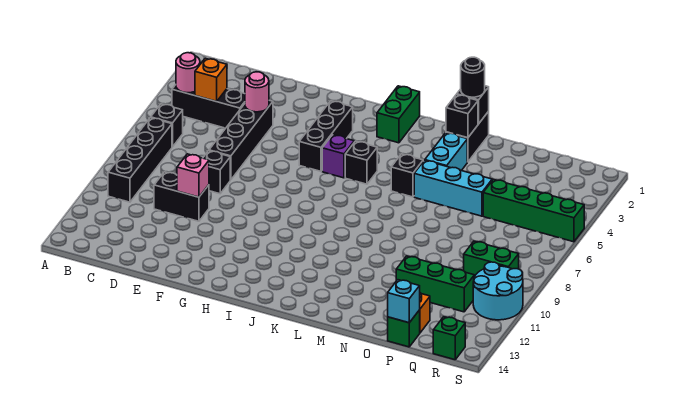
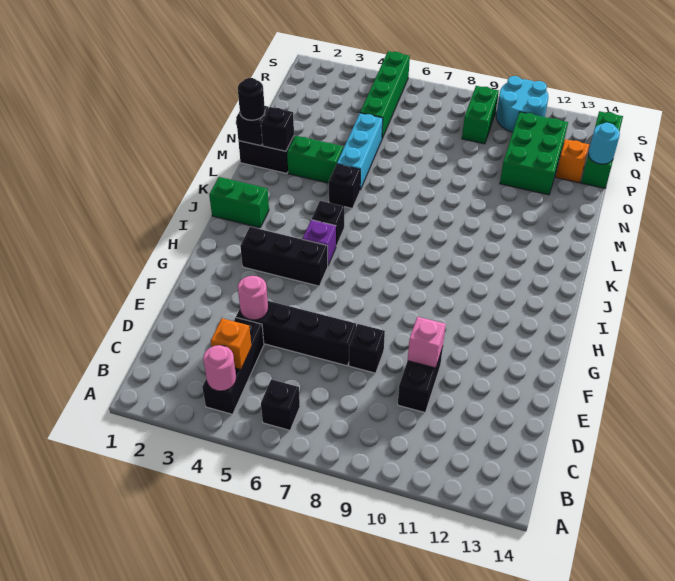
black brick B7:B10 level 1 -> none
cyan brick M3:M4 level 1 -> green brick M3:M4 level 1
green brick O11:Q11 level 1 -> green brick O11:Q12 level 1
cyan brick P14 level 2 -> cyan round brick P14 level 2

